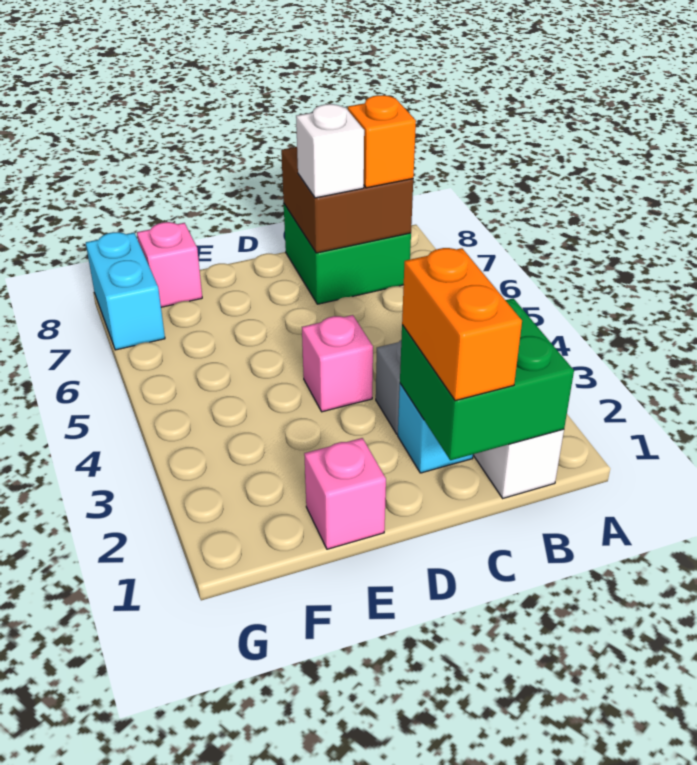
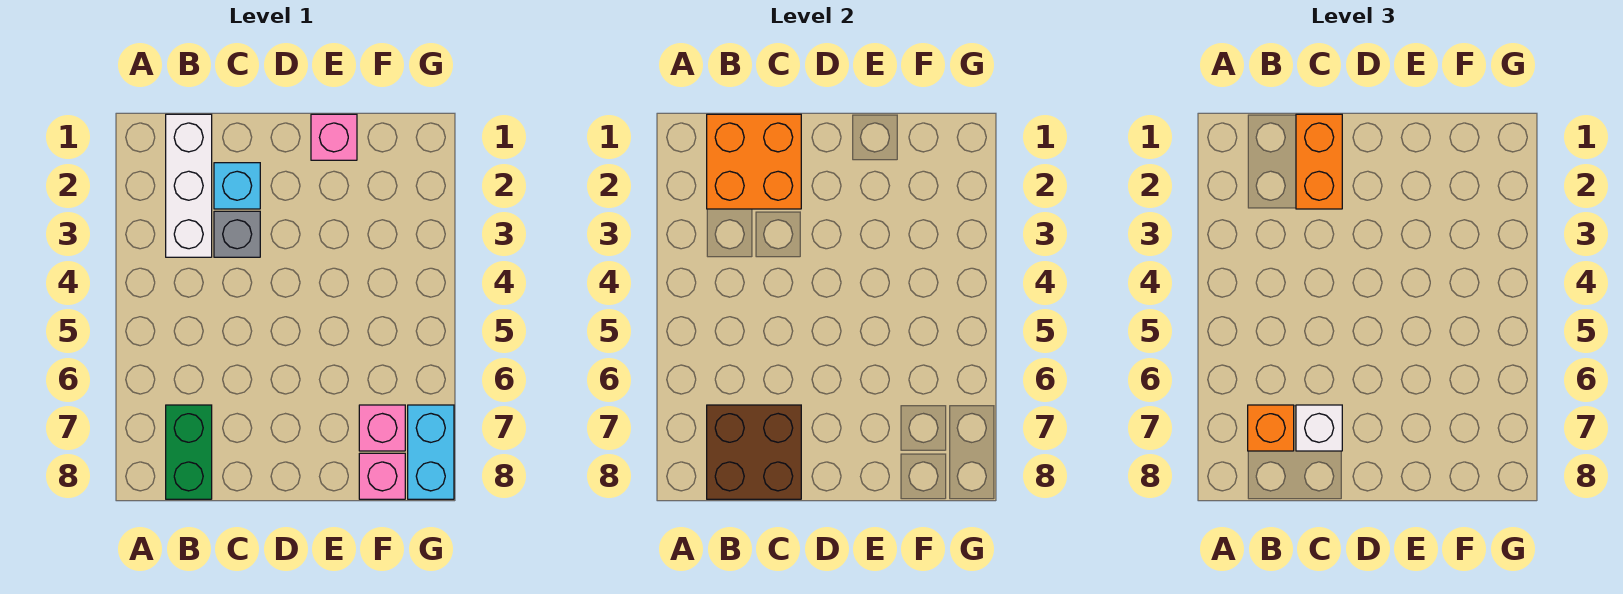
green brick B1:C2 level 2 -> orange brick B1:C2 level 2
green brick B7:C8 level 1 -> green brick B7:B8 level 1
pink brick D4 level 1 -> pink brick F7 level 1

